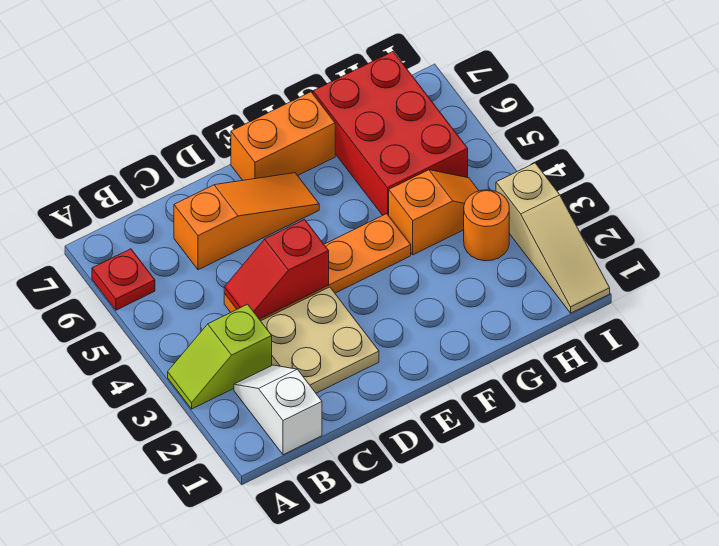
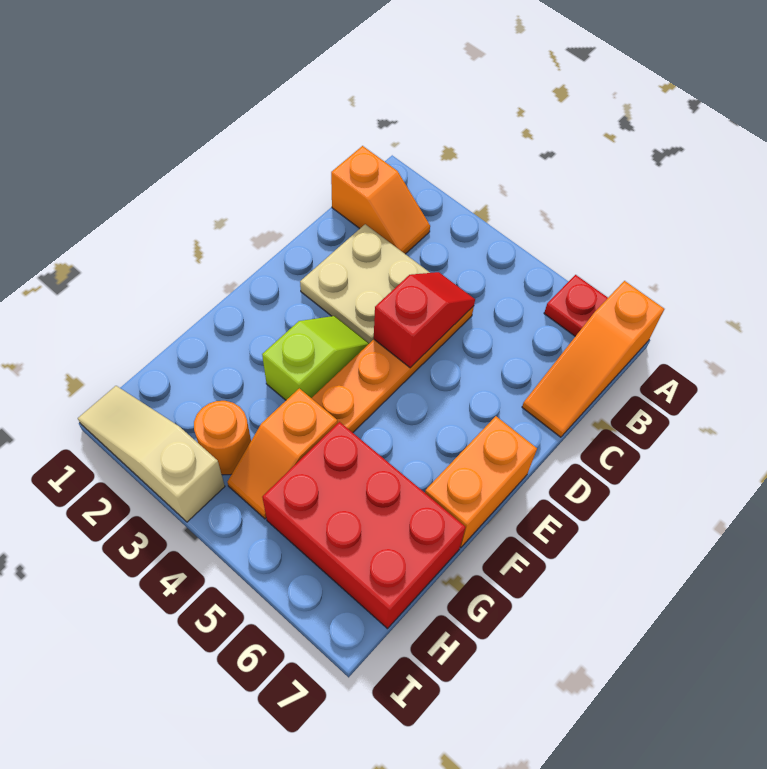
lime slope A3:B3 level 1 top B -> lime slope E3:F3 level 1 top F
white slope B1:B2 level 1 top 1 -> orange slope B1:B2 level 1 top 1
orange slope C6:E6 level 1 top C -> orange slope A7:C7 level 1 top A

